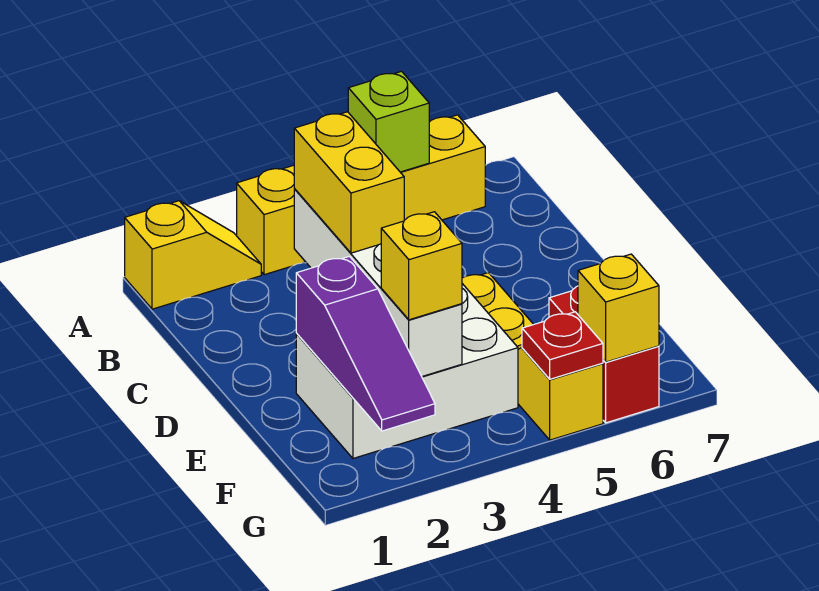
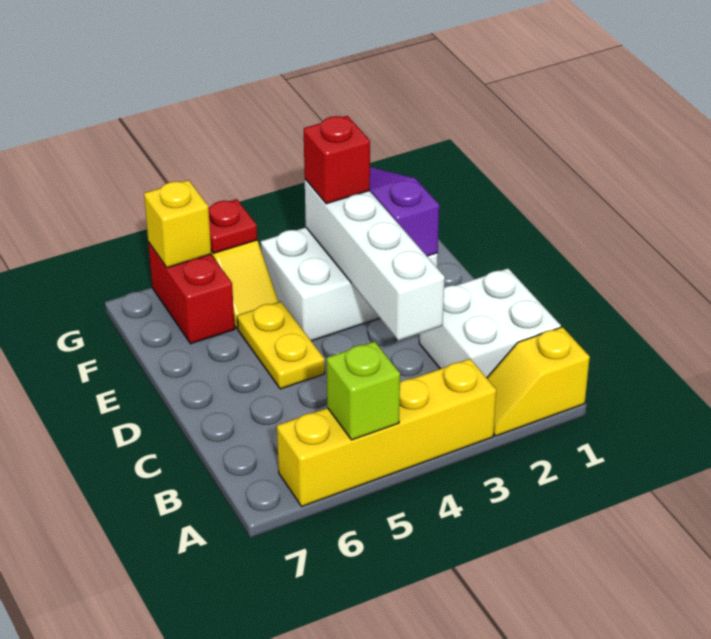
none -> white brick B1:C2 level 1
yellow brick C3:D3 level 3 -> none
yellow brick F3 level 3 -> red brick F3 level 3

